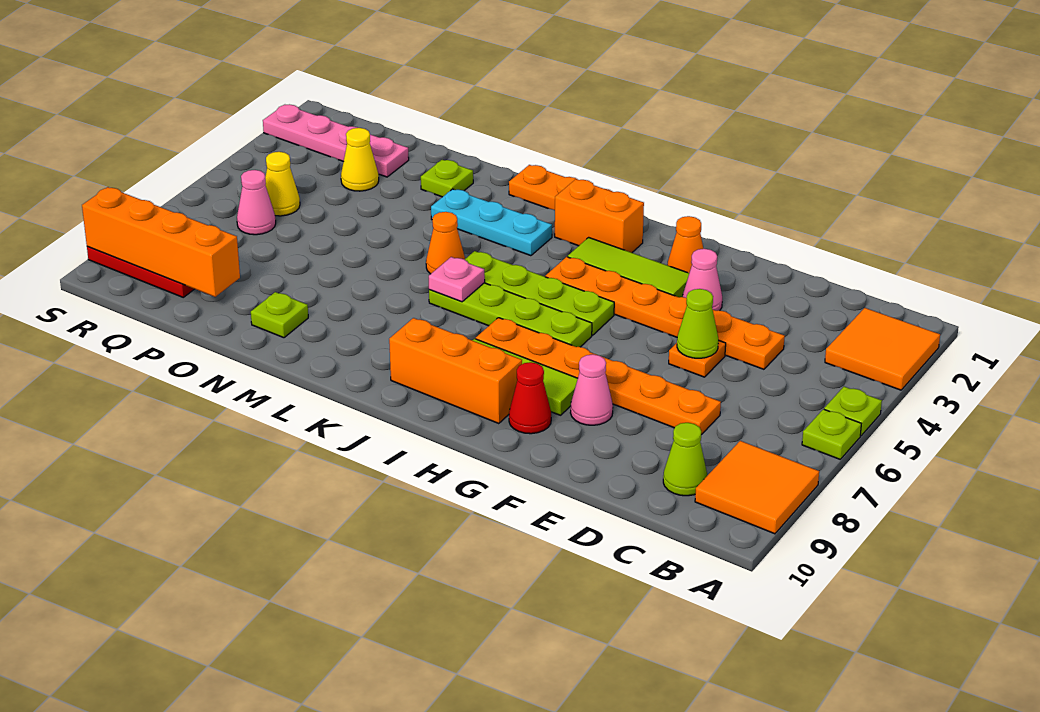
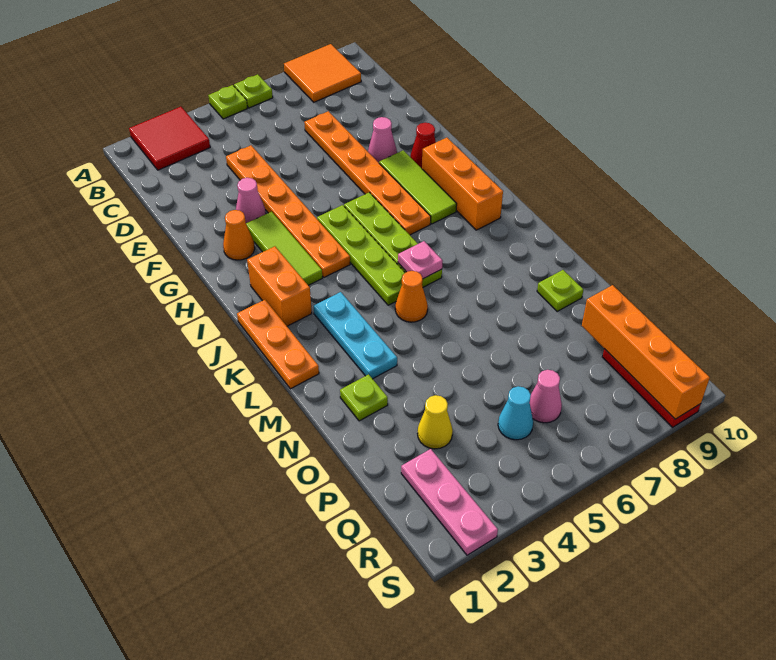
orange tile A2:B3 level 1 -> red tile A2:B3 level 1
lime cone C9 level 1 -> none
orange plate E5 level 1 -> none
lime cone E5 level 2 -> none
pink plate P2:S2 level 1 -> pink plate Q2:S2 level 1
yellow cone Q5 level 1 -> cyan cone Q5 level 1

